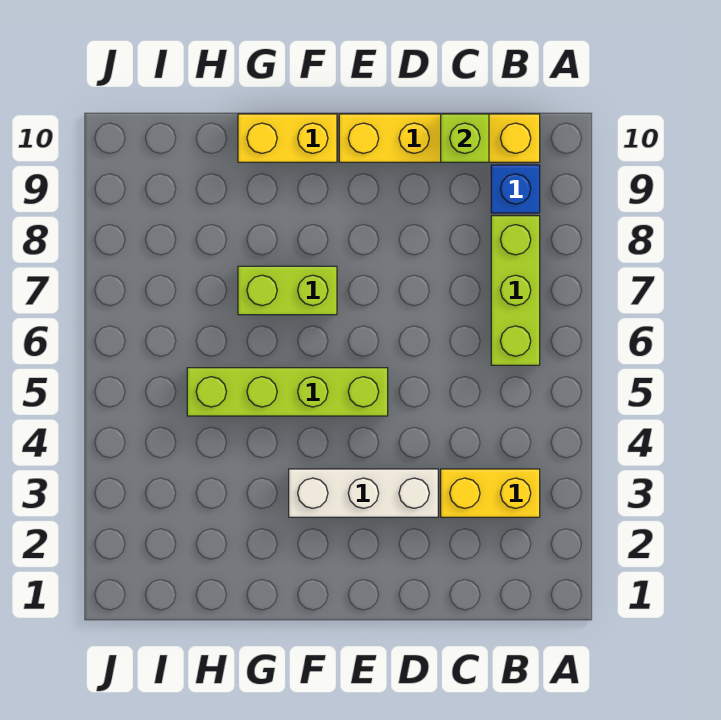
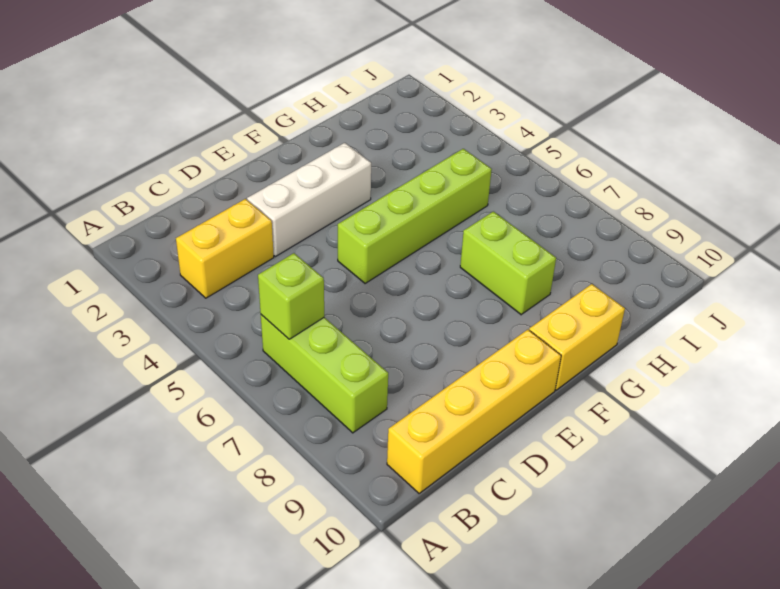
blue brick B9 level 1 -> none
lime brick C10 level 2 -> lime brick B6 level 2
lime brick F7:G7 level 1 -> lime brick G7:G8 level 1

